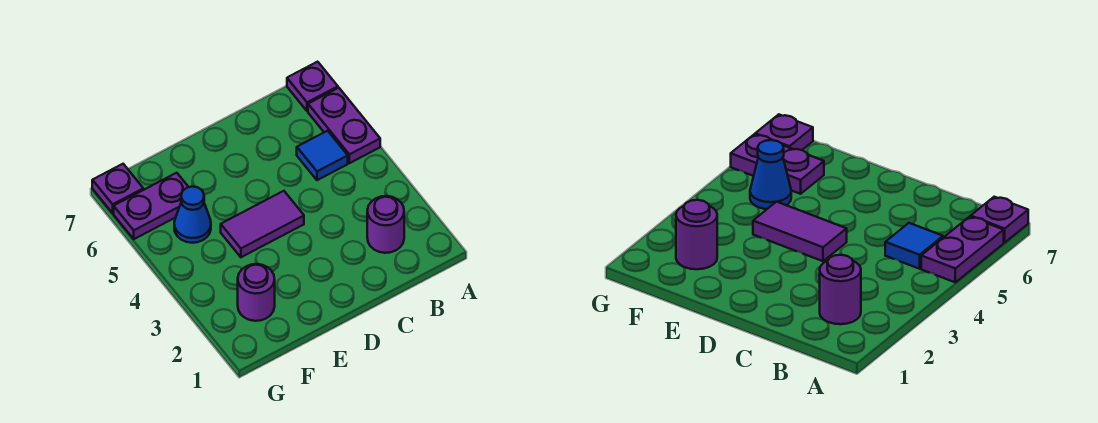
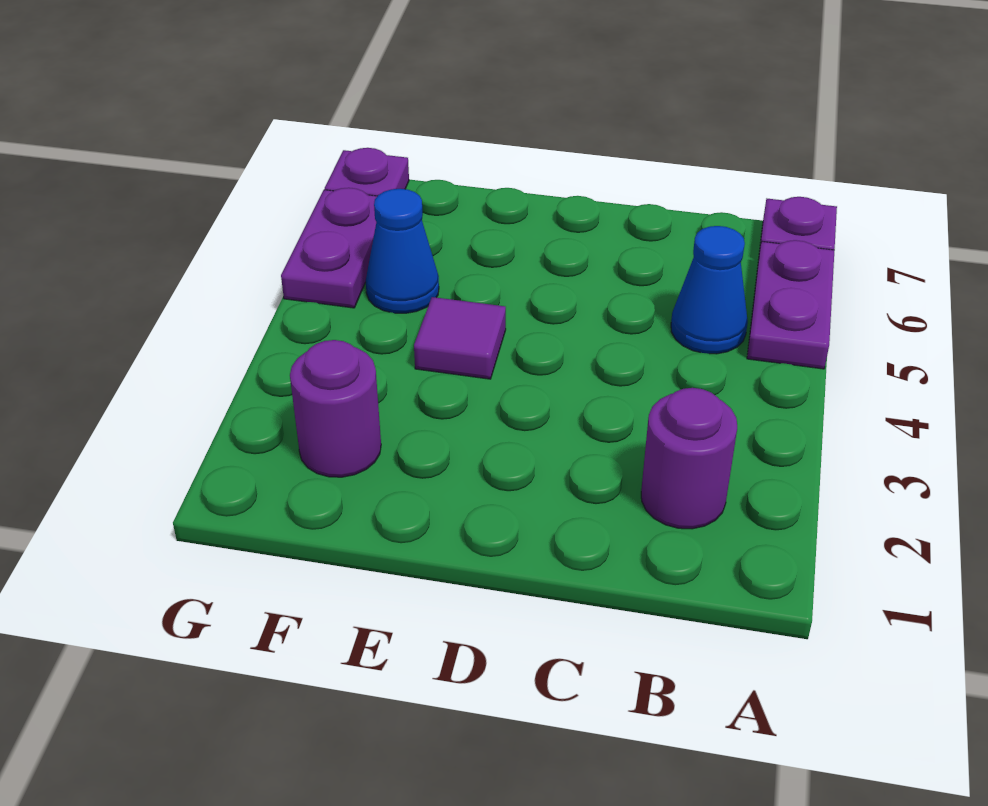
blue tile B5 level 1 -> blue cone B5 level 1
purple tile D4:E4 level 1 -> purple tile E4 level 1
purple plate F6:G6 level 1 -> purple plate G5:G6 level 1

